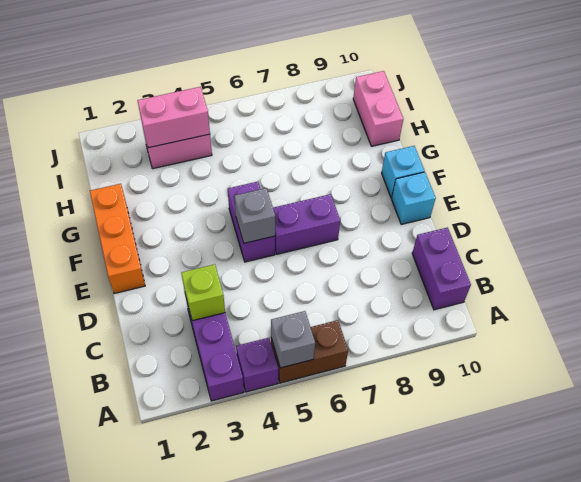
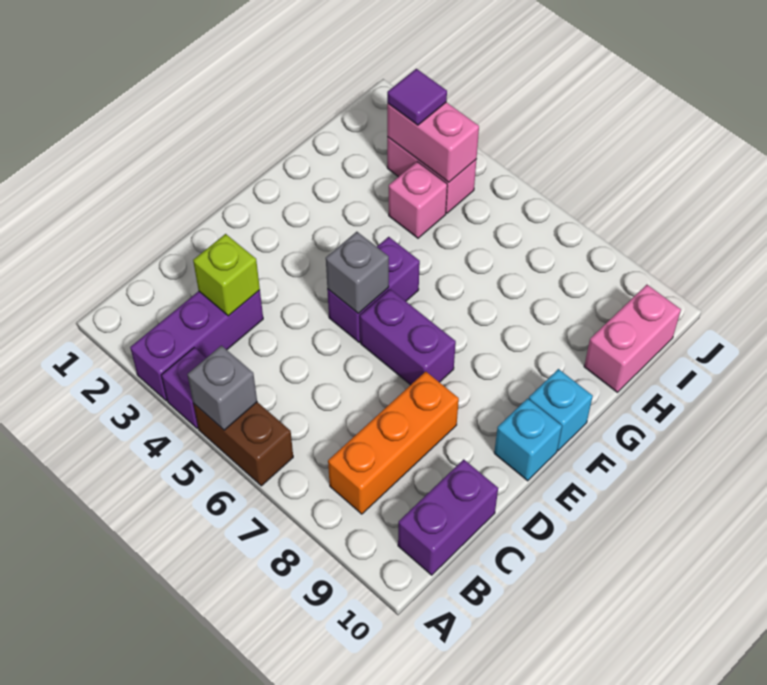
orange brick E1:G1 level 1 -> orange brick B8:D8 level 1
none -> pink brick H4 level 1
none -> purple tile I3 level 3

